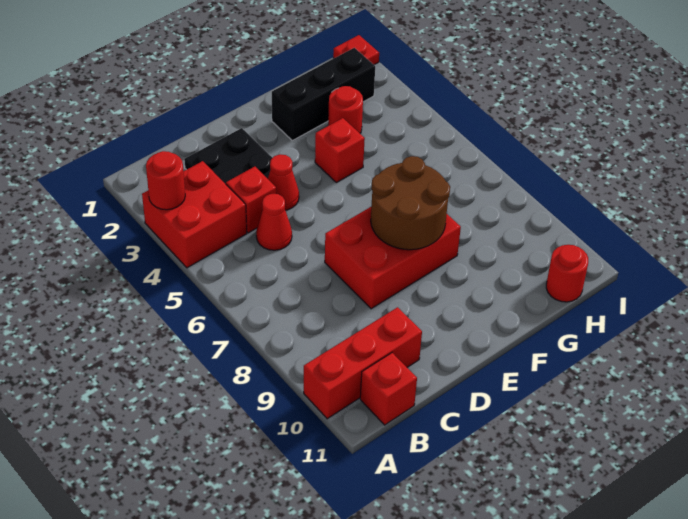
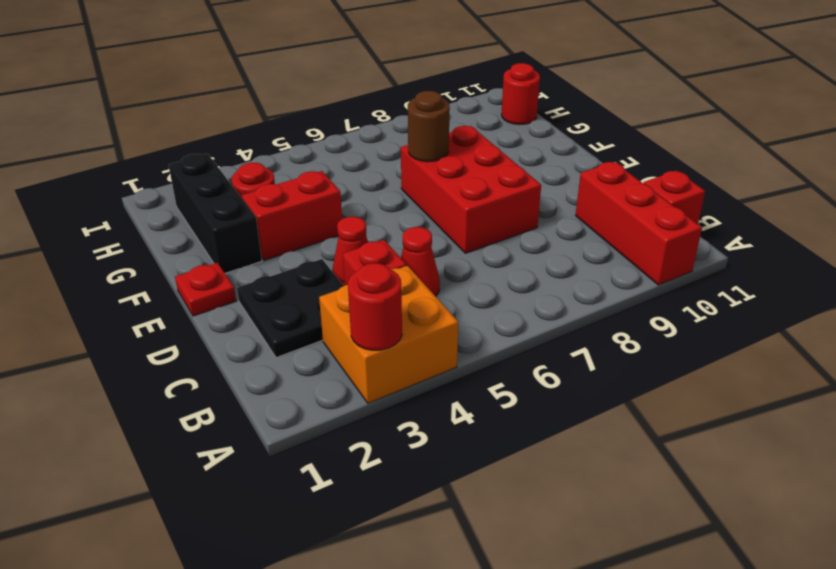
red brick A3:B4 level 1 -> orange brick A3:B4 level 1
brown round brick E7:F8 level 2 -> brown round brick F7 level 2
red brick F4 level 1 -> red brick F3:F4 level 1
red plate I1 level 1 -> red plate E1 level 1

